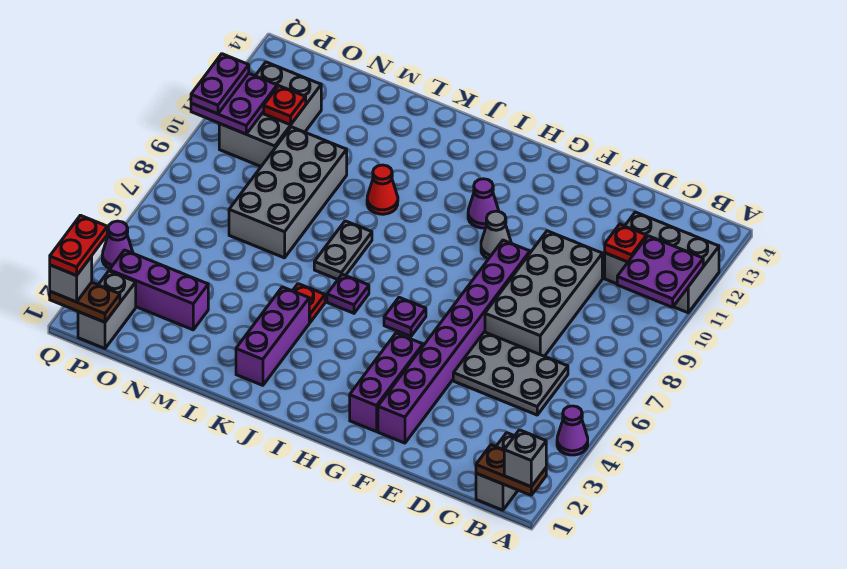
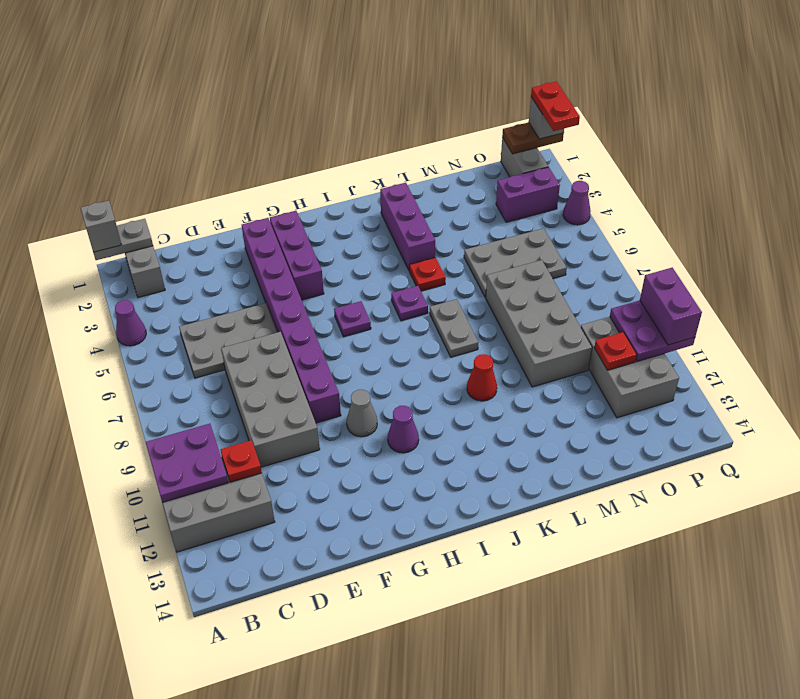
brown plate A1:B1 level 2 -> grey plate A1:B1 level 2
none -> grey plate M5:O6 level 1
purple brick N3:P3 level 1 -> purple brick O3:P3 level 1
purple plate Q10:Q11 level 3 -> purple brick Q10:Q11 level 3

